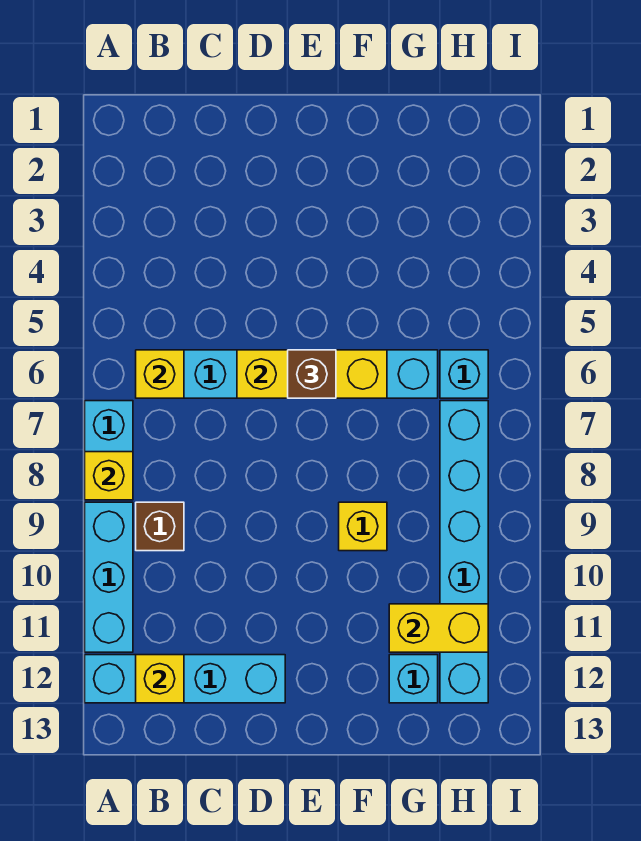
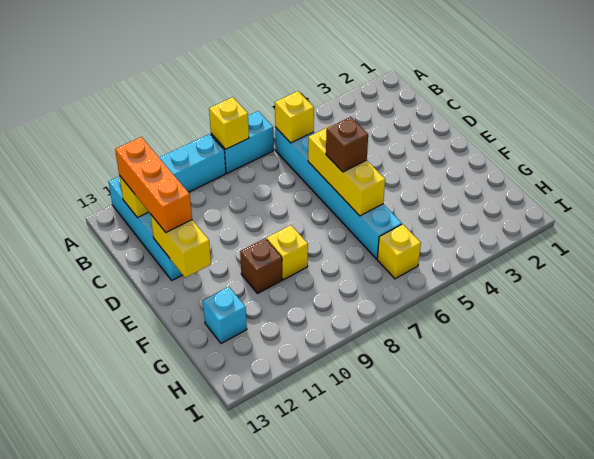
brown brick B9 level 1 -> brown brick F10 level 1
none -> orange brick B12:D12 level 3
yellow brick G11:H11 level 2 -> yellow brick D12:E12 level 2
cyan brick H6 level 1 -> yellow brick H6 level 1
cyan brick H7:H12 level 1 -> none

